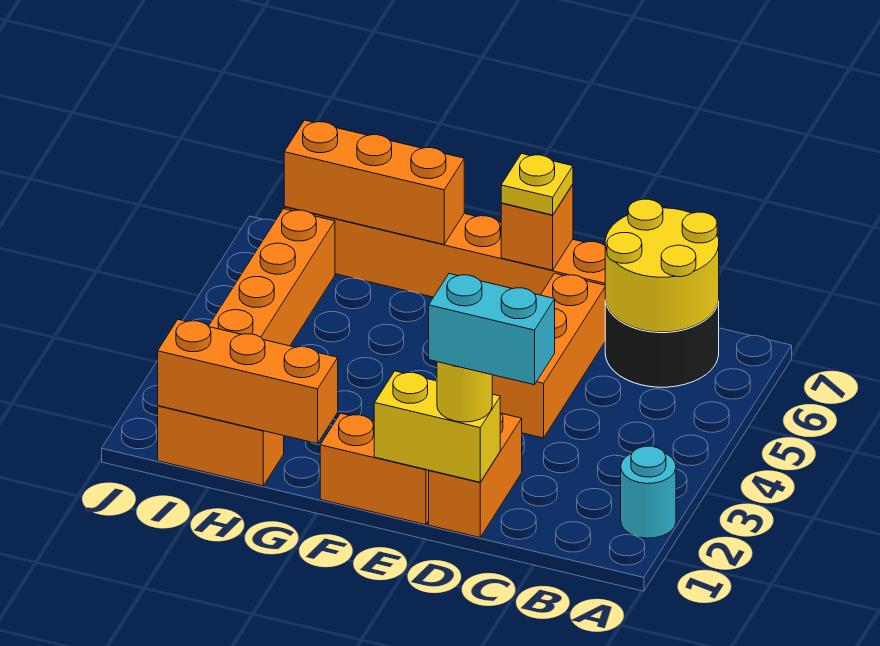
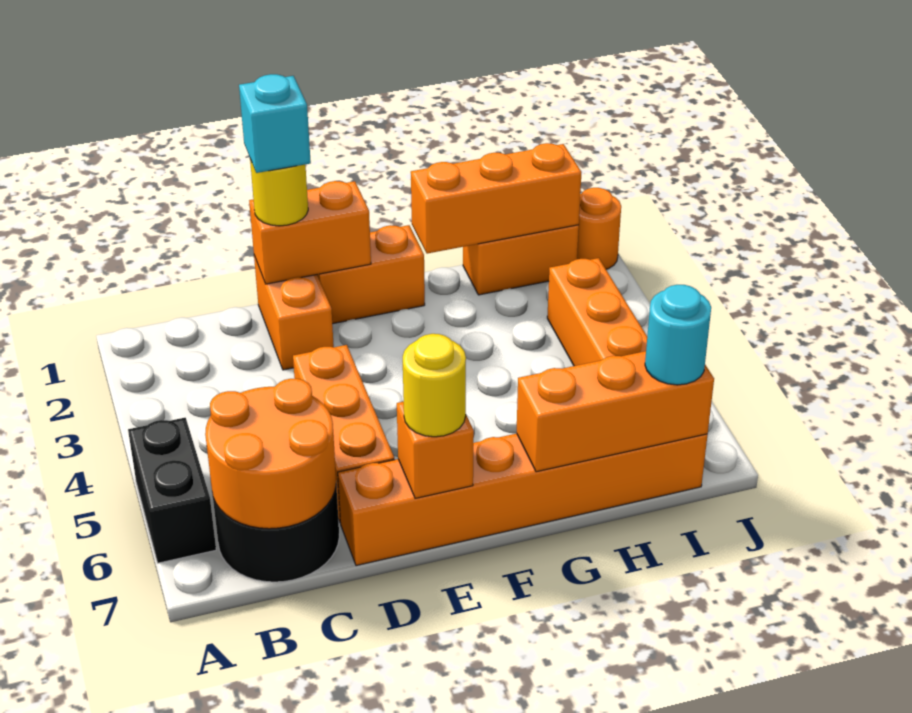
cyan round brick A2 level 1 -> cyan round brick I7 level 3
none -> black brick A5:A6 level 1
yellow round brick B6:C7 level 2 -> orange round brick B6:C7 level 2
cyan brick C1:D1 level 4 -> cyan brick D1 level 4
yellow brick D1:E1 level 2 -> orange brick D1:E1 level 2
yellow plate E7 level 3 -> yellow round brick E7 level 3
none -> orange round brick J1 level 1

